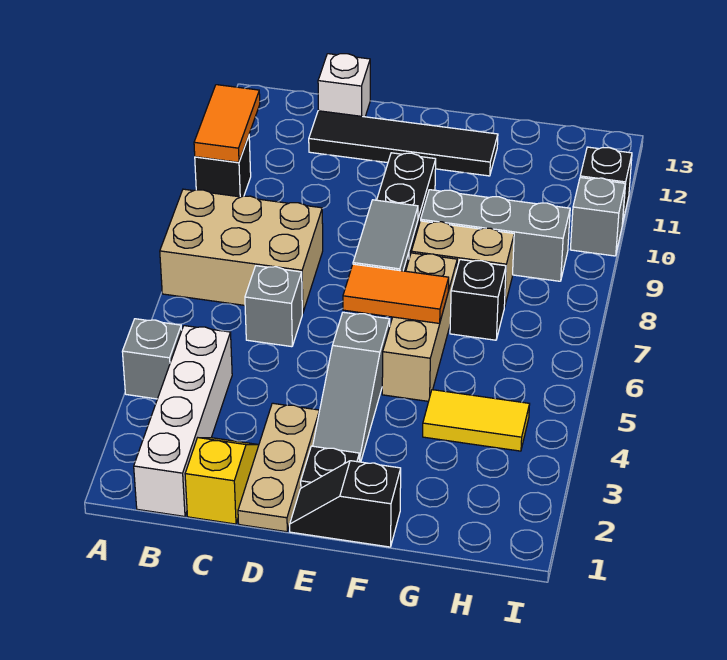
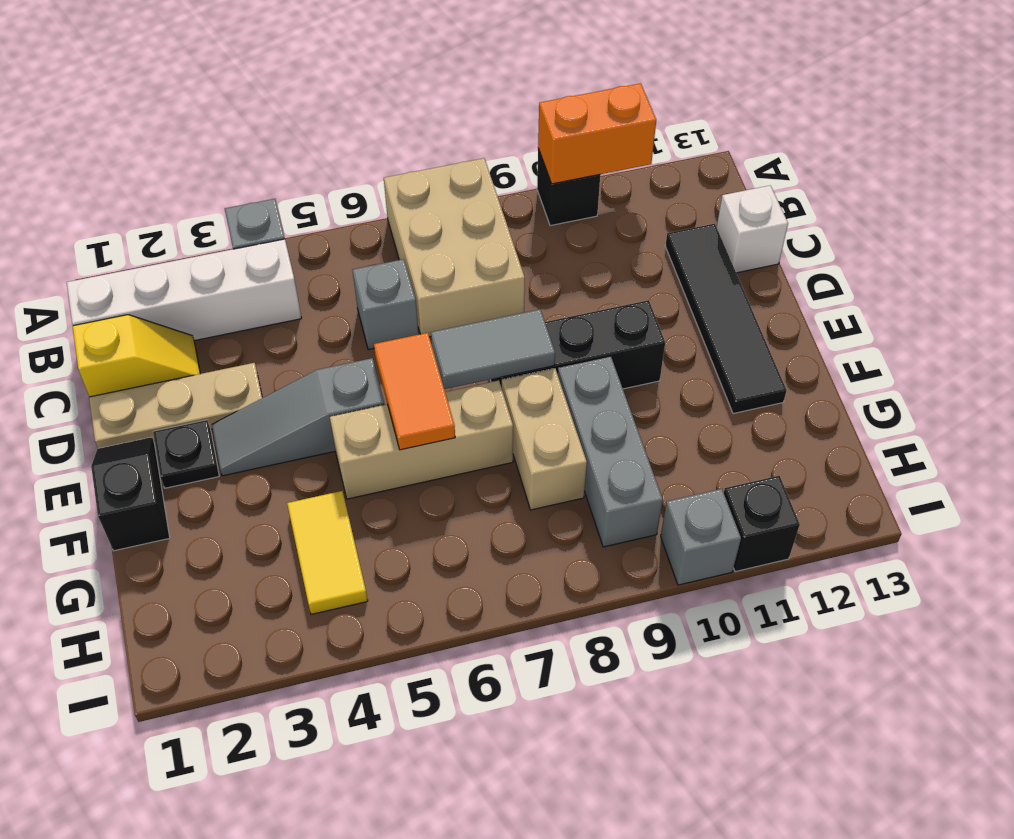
orange tile A10:A11 level 2 -> orange brick A10:A11 level 2
black brick G7 level 1 -> none

